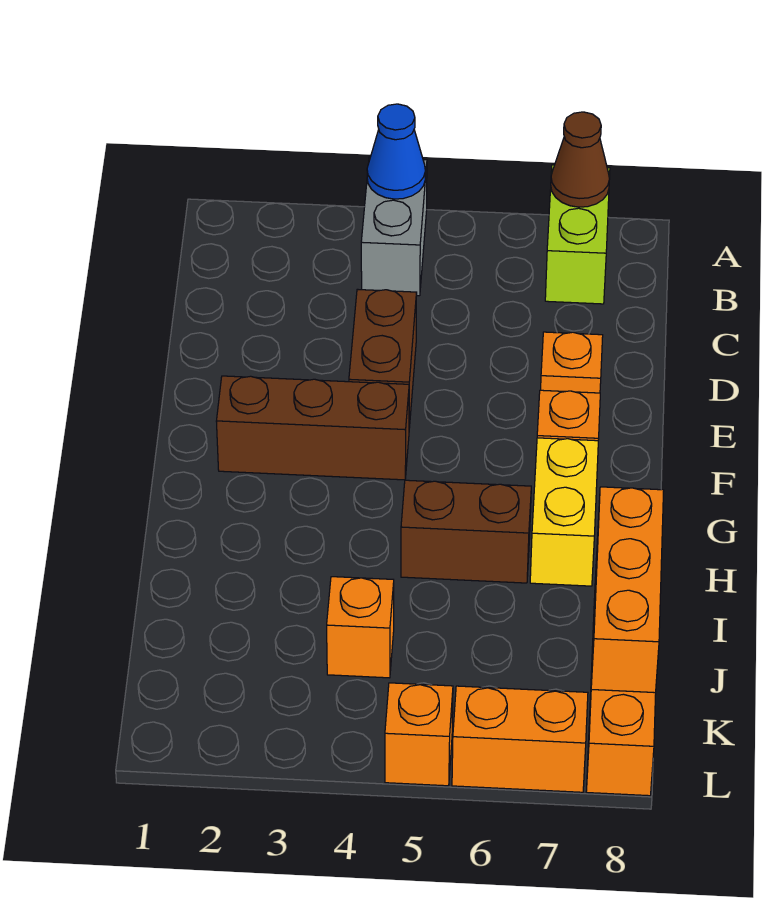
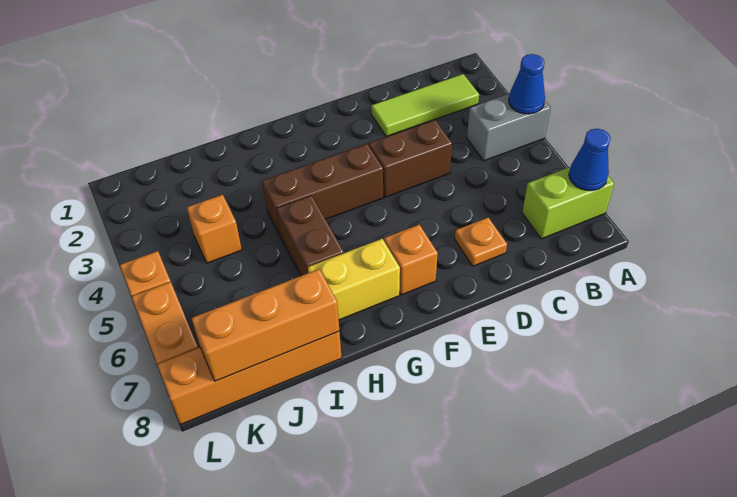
brown cone A7 level 2 -> blue cone A7 level 2
none -> lime tile B2:D2 level 1
brown brick F2:F4 level 1 -> brown brick F4:H4 level 1

